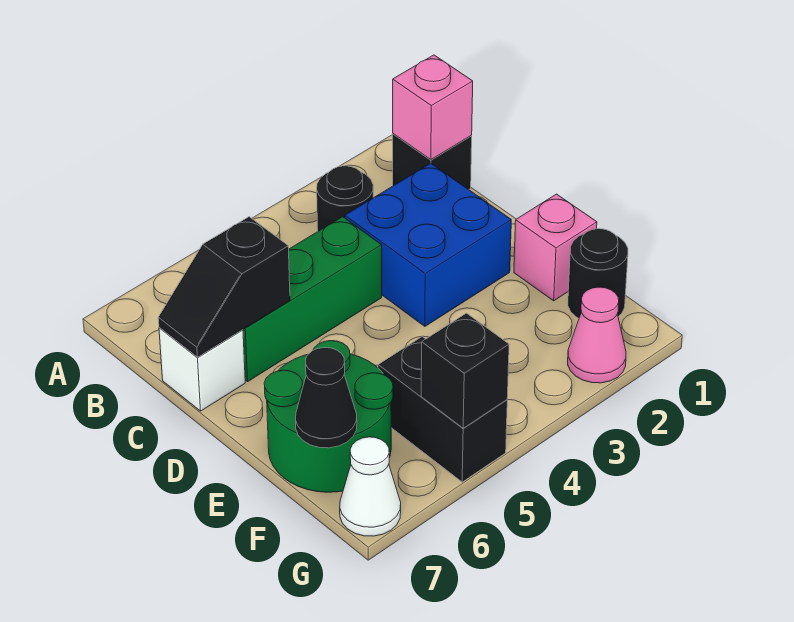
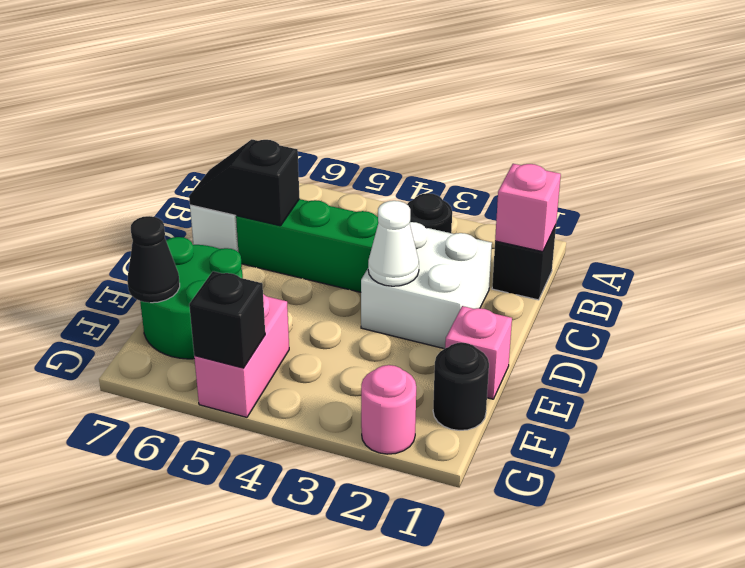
blue brick C2:D3 level 1 -> white brick C2:D3 level 1
black brick F5:G5 level 1 -> pink brick F5:G5 level 1
pink cone G2 level 1 -> pink round brick G2 level 1
white cone G7 level 1 -> white cone D3 level 2

